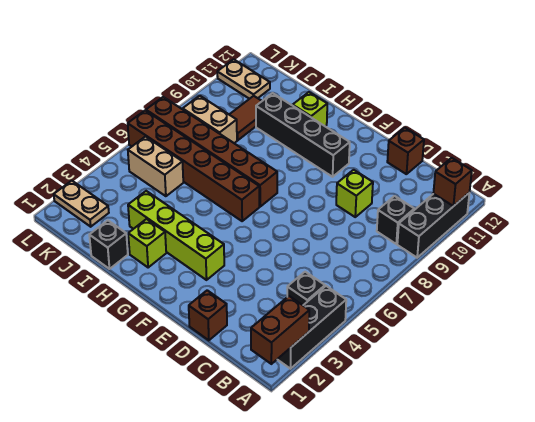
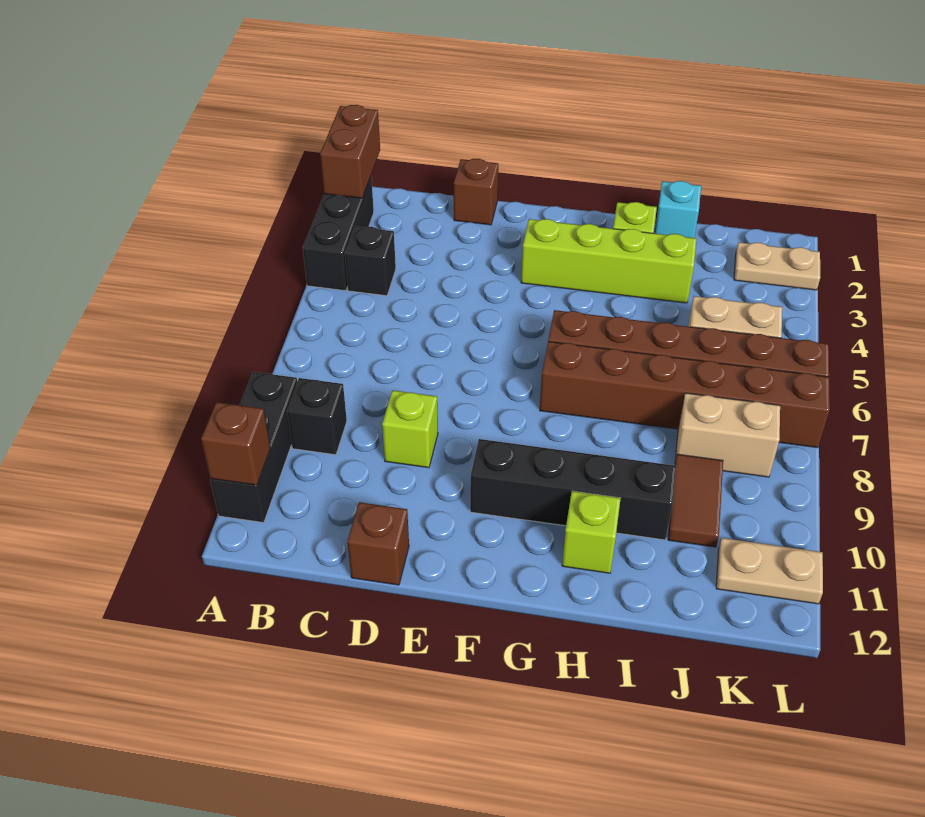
black brick I1 level 1 -> cyan brick I1 level 1

